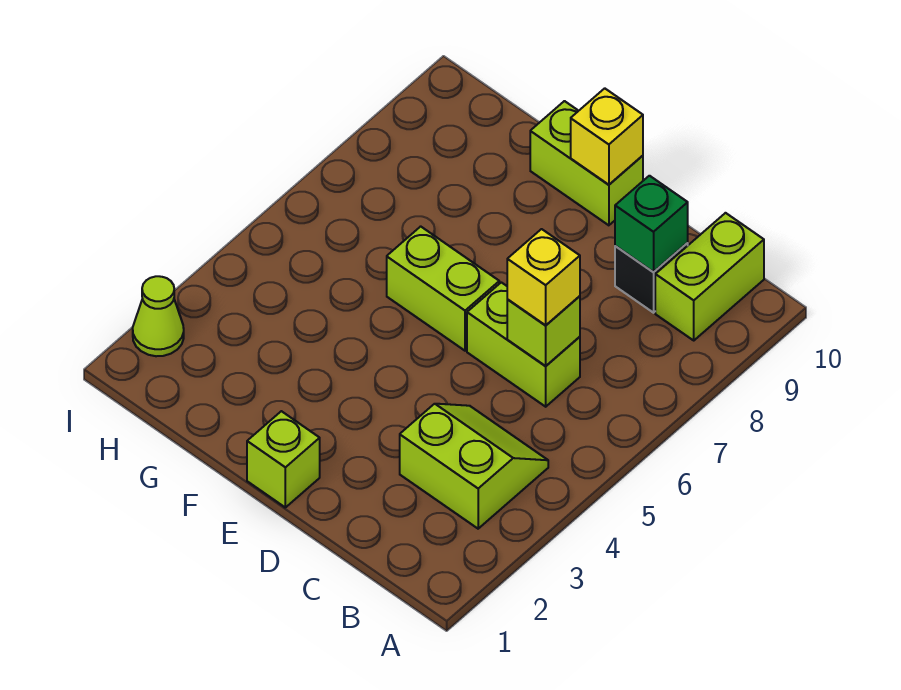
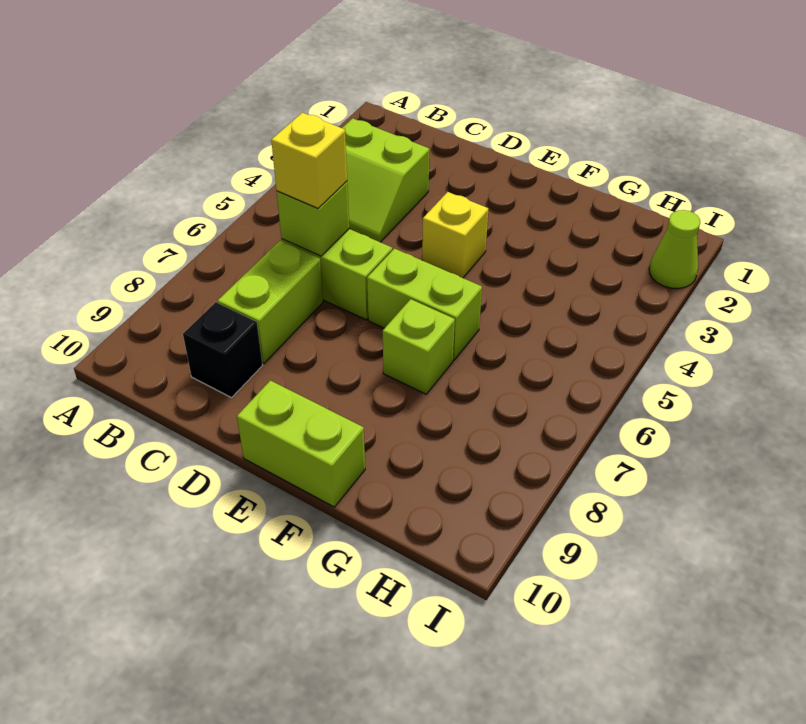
lime brick B9:B10 level 1 -> lime brick C7:C8 level 1
green brick C9 level 2 -> none
lime brick E1 level 1 -> lime brick F7 level 1
yellow brick E10 level 2 -> yellow brick E4 level 1

